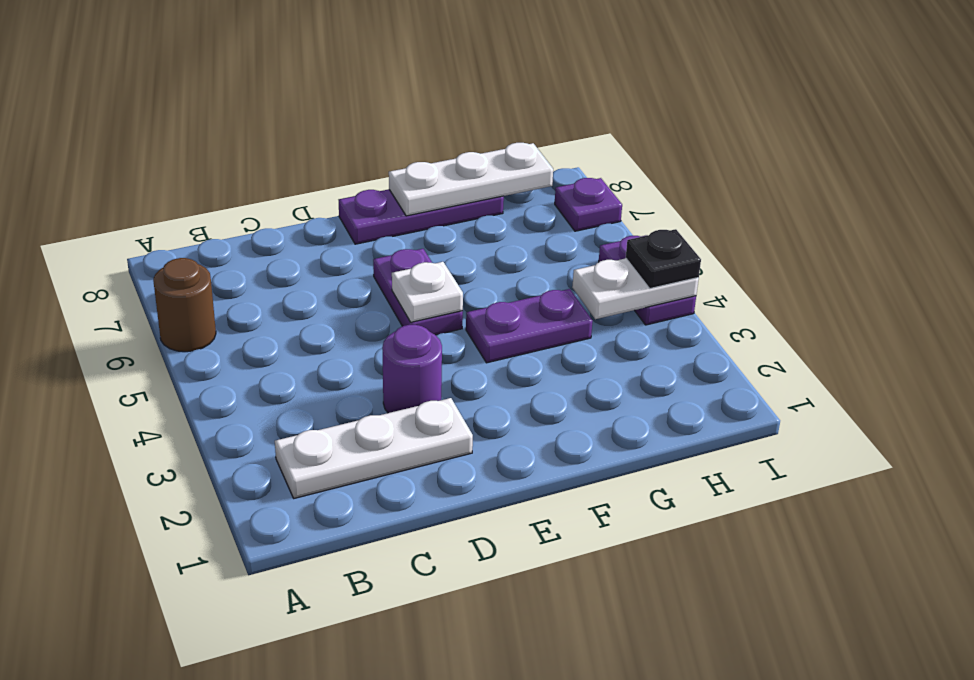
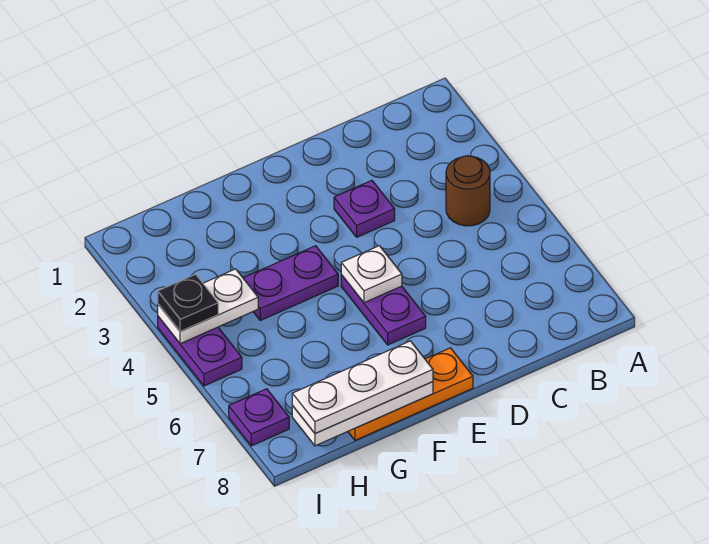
brown round brick A6 level 1 -> brown round brick B4 level 1
white plate B2:D2 level 1 -> white plate F8:H8 level 3
purple round brick D3 level 1 -> purple plate D3 level 1
purple plate E8:G8 level 1 -> orange plate E8:G8 level 1

